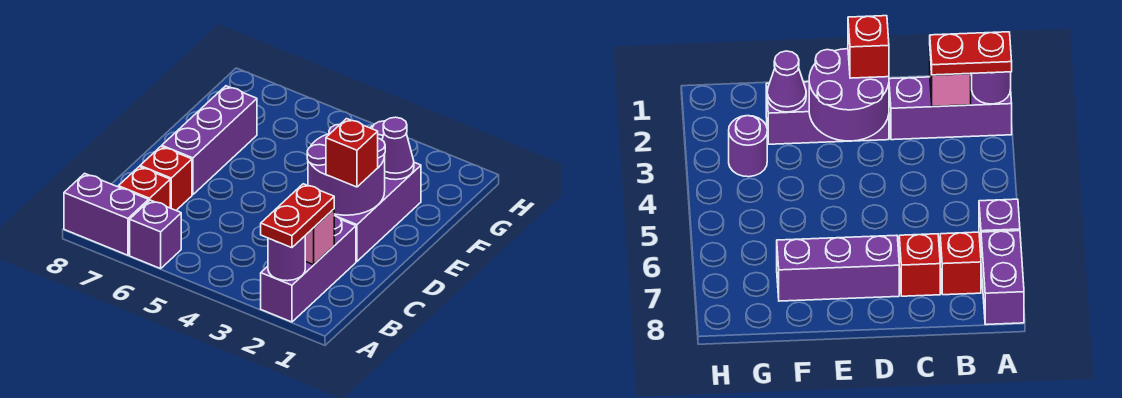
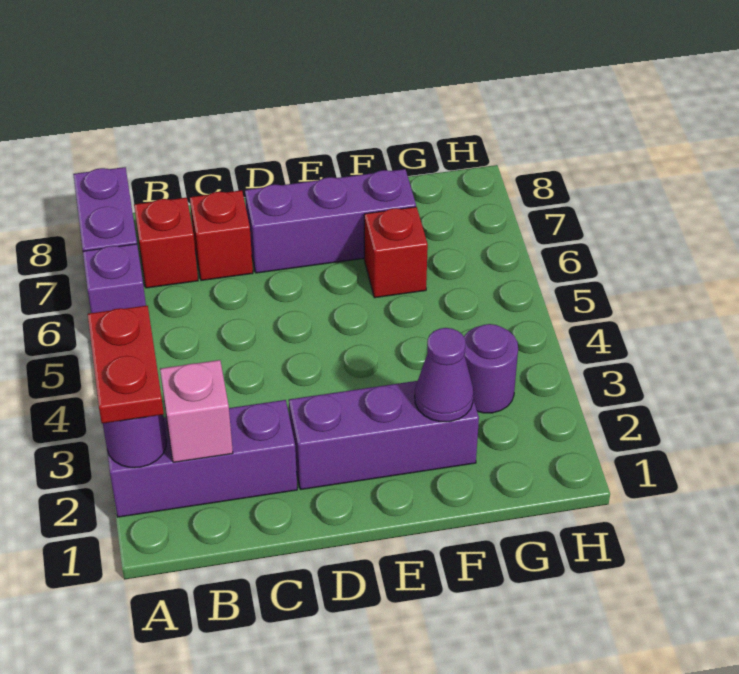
red plate A2:B2 level 3 -> red plate A2:A3 level 3
purple round brick D2:E3 level 2 -> none
red brick D2 level 3 -> red brick F6 level 1

